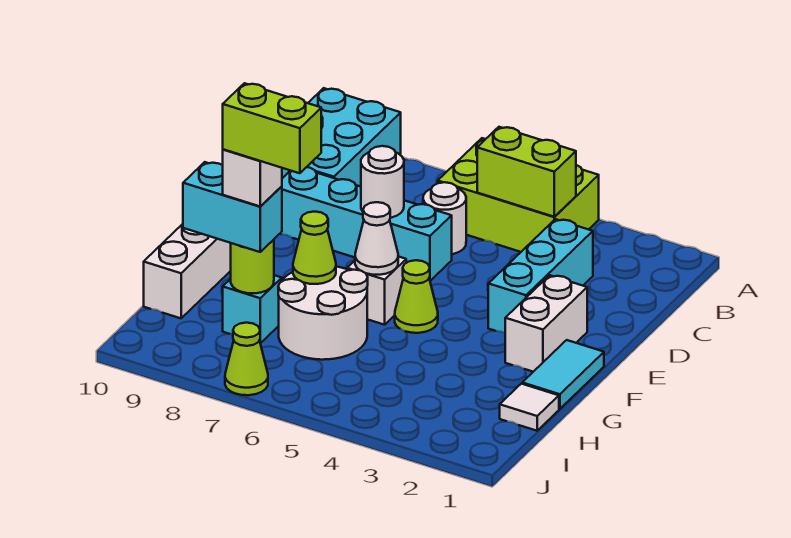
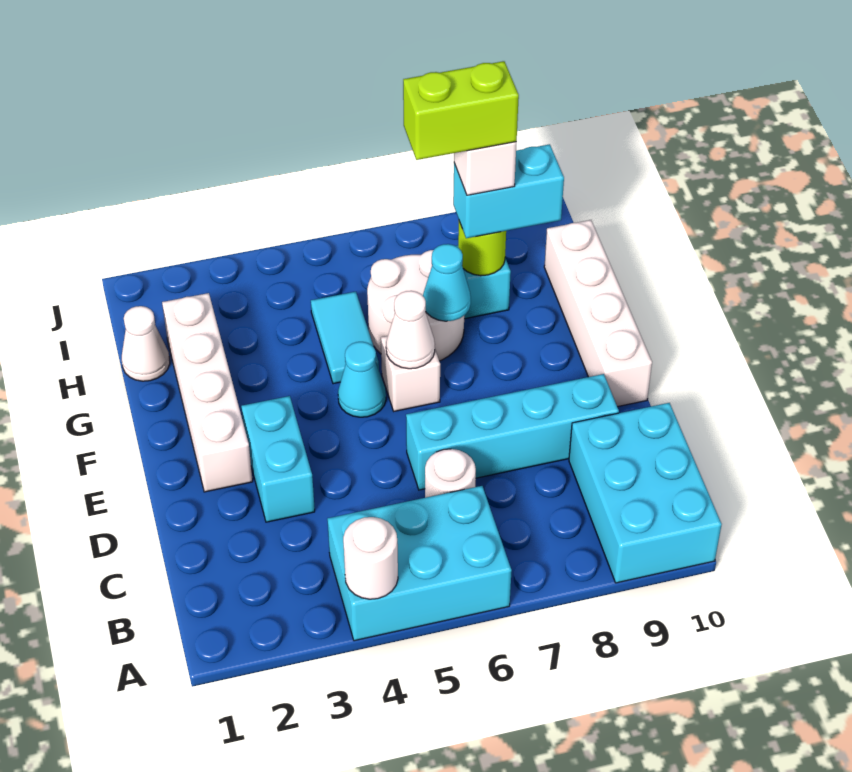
lime brick A4:B6 level 1 -> cyan brick A4:B6 level 1
lime brick B4:B5 level 2 -> none
cyan brick C3:E3 level 1 -> cyan brick D3:E3 level 1
white round brick D7 level 2 -> white round brick A4 level 2
white brick E2:F2 level 1 -> white brick E2:H2 level 1
cyan tile F1:G1 level 1 -> cyan tile G5:H5 level 1
lime cone F5 level 1 -> cyan cone F5 level 1
lime cone G7 level 2 -> cyan cone G7 level 2
white tile H1 level 1 -> white cone H1 level 1
lime cone J7 level 1 -> none

